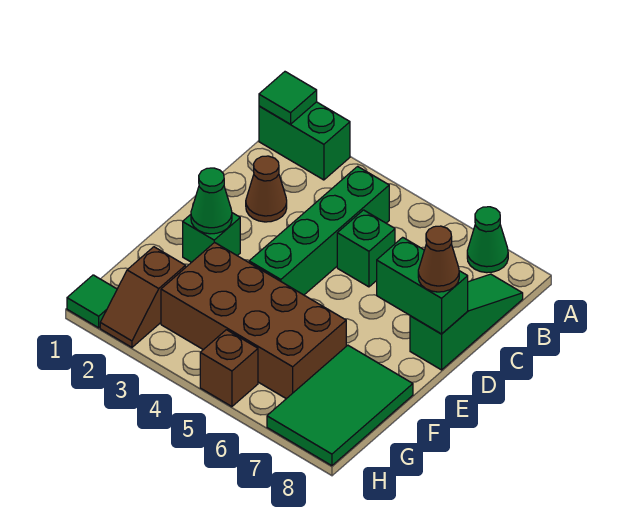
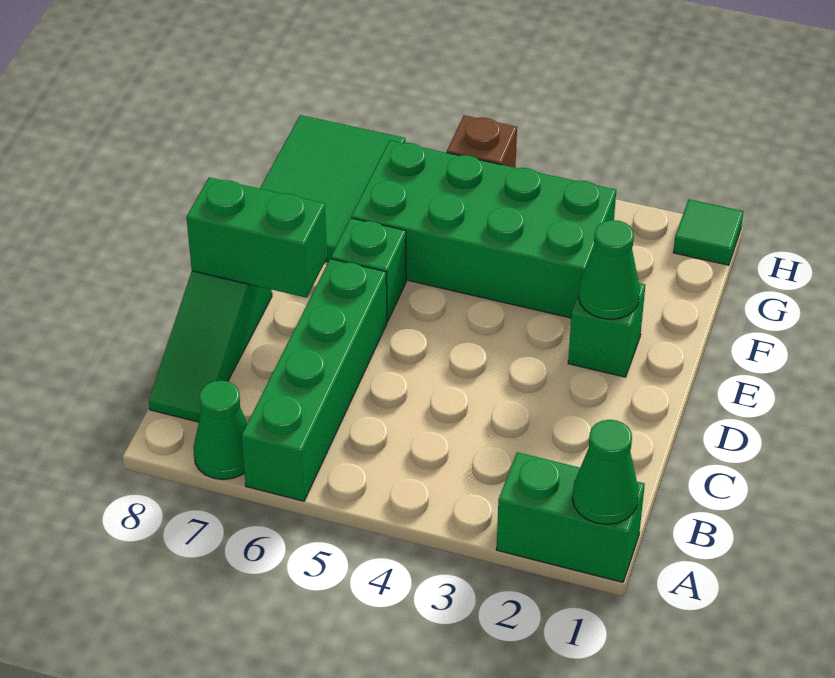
green tile A1 level 2 -> green cone A1 level 2
green brick B4:E4 level 1 -> green brick A6:D6 level 1
brown cone C2 level 1 -> none
green brick C5 level 1 -> green brick E6 level 1
brown cone D8 level 3 -> none
brown brick F3:G6 level 1 -> green brick F3:G6 level 1
brown slope G2:H2 level 1 top G -> none

